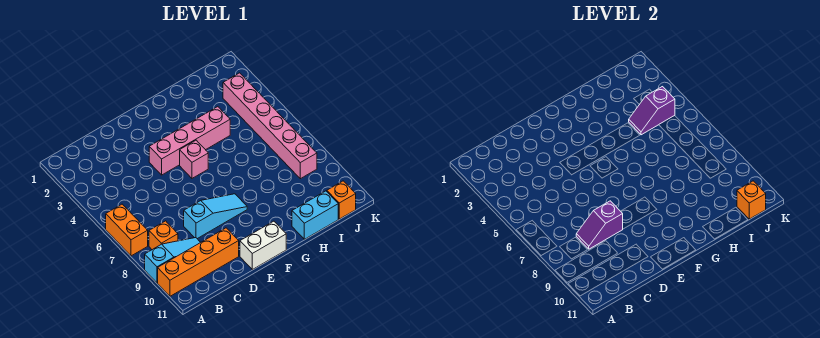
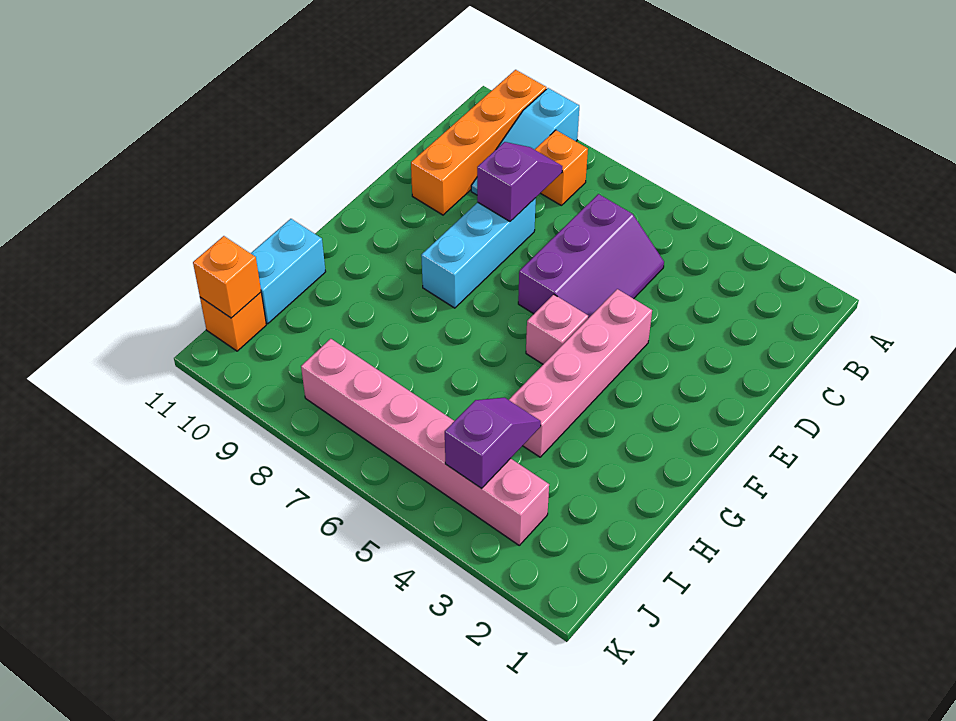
orange brick A6:A7 level 1 -> none
none -> purple slope C5:E6 level 1 top 6
cyan slope D8:F8 level 1 top D -> cyan brick D8:F8 level 1
white brick E11:F11 level 1 -> none

